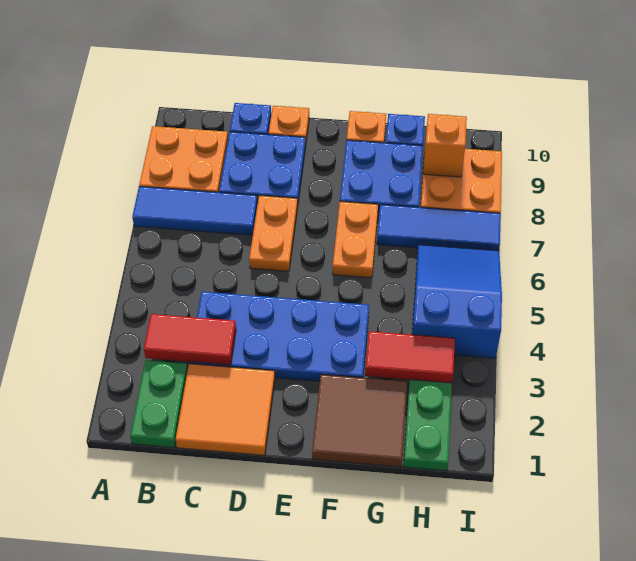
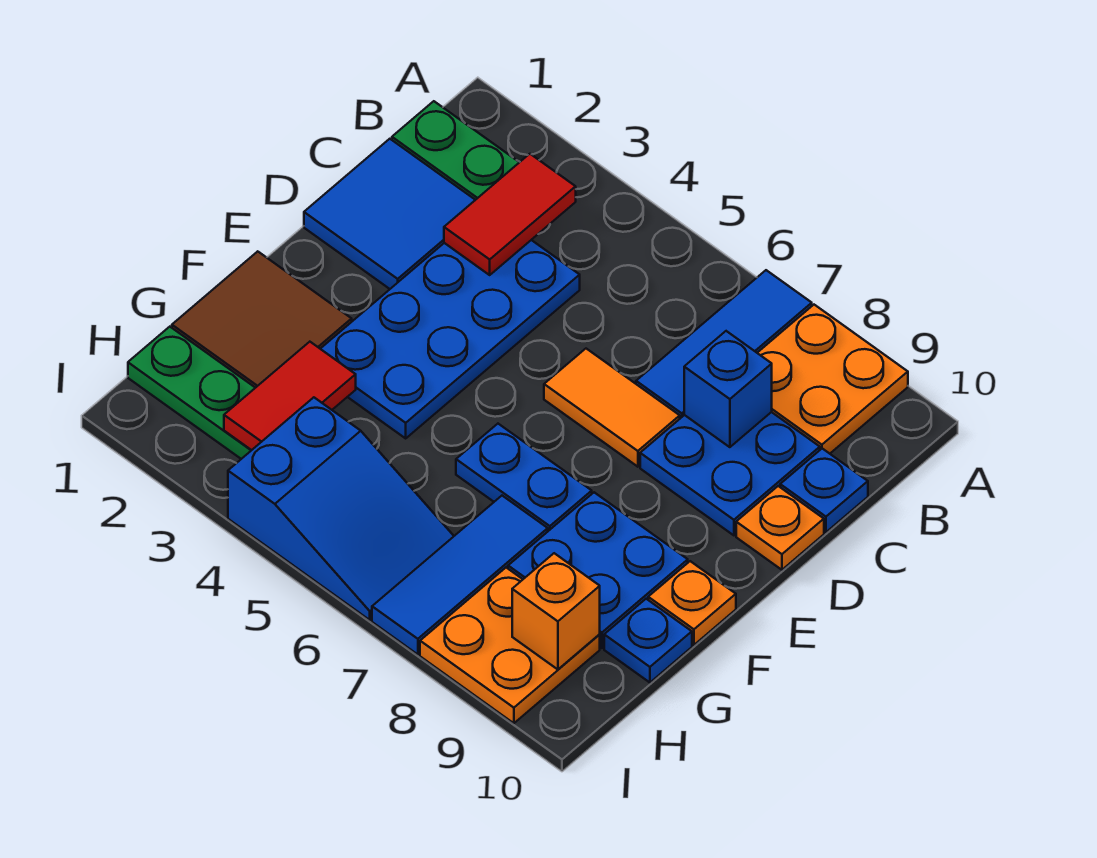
orange tile C1:D2 level 1 -> blue tile C1:D2 level 1
none -> blue brick C8 level 2
orange plate D6:D7 level 1 -> orange tile D6:D7 level 1
orange plate F6:F7 level 1 -> blue plate F6:F7 level 1

